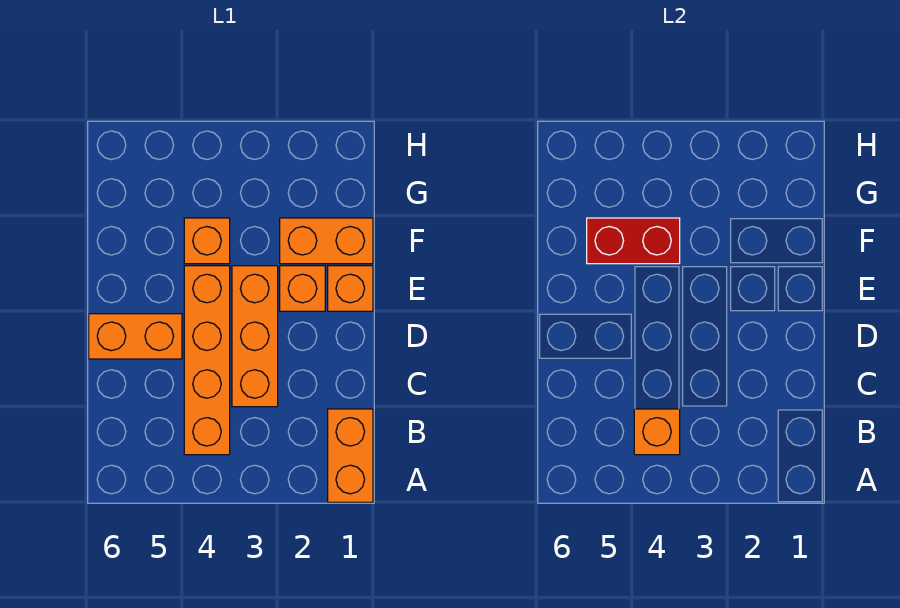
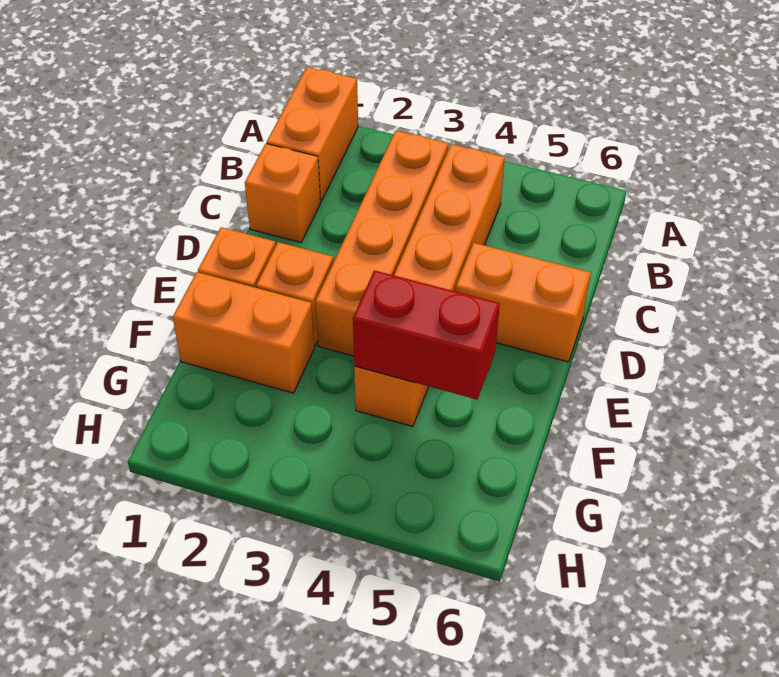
orange brick B4 level 2 -> orange brick C1 level 1
orange brick C3:E3 level 1 -> orange brick B3:E3 level 1

